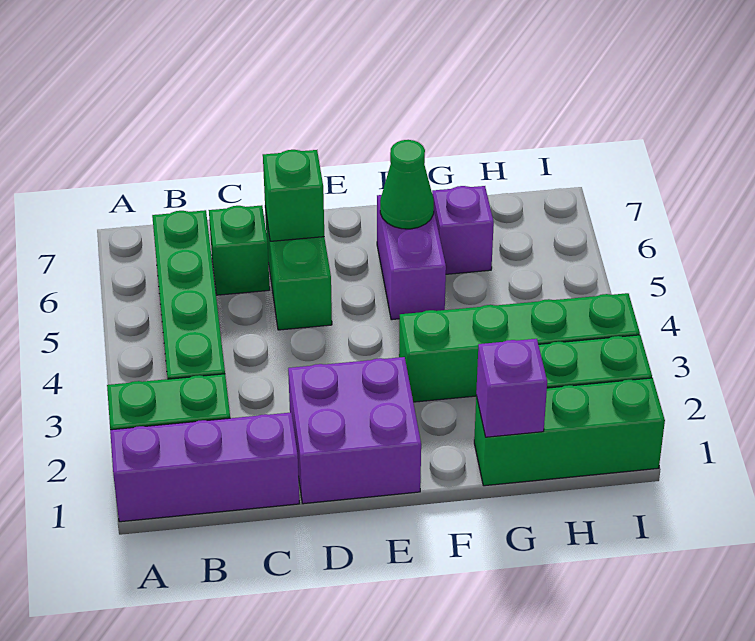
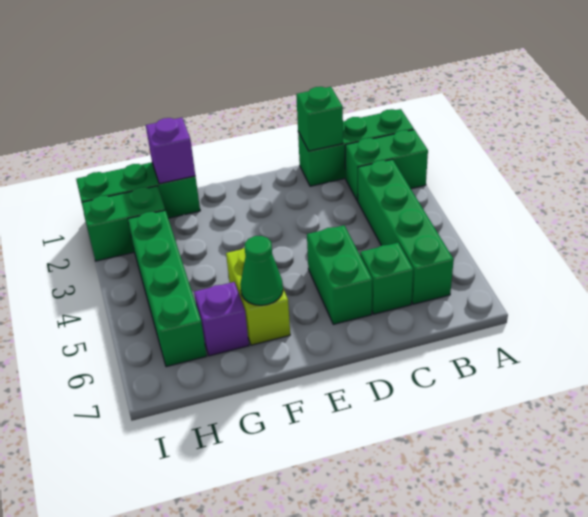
purple brick A1:C1 level 1 -> green brick A1:C1 level 1
purple brick D1:E2 level 1 -> none
green brick D6 level 2 -> green brick C1 level 2
green brick F3:I3 level 1 -> green brick H3:H6 level 1
purple brick F5:F6 level 1 -> lime brick F5:F6 level 1

